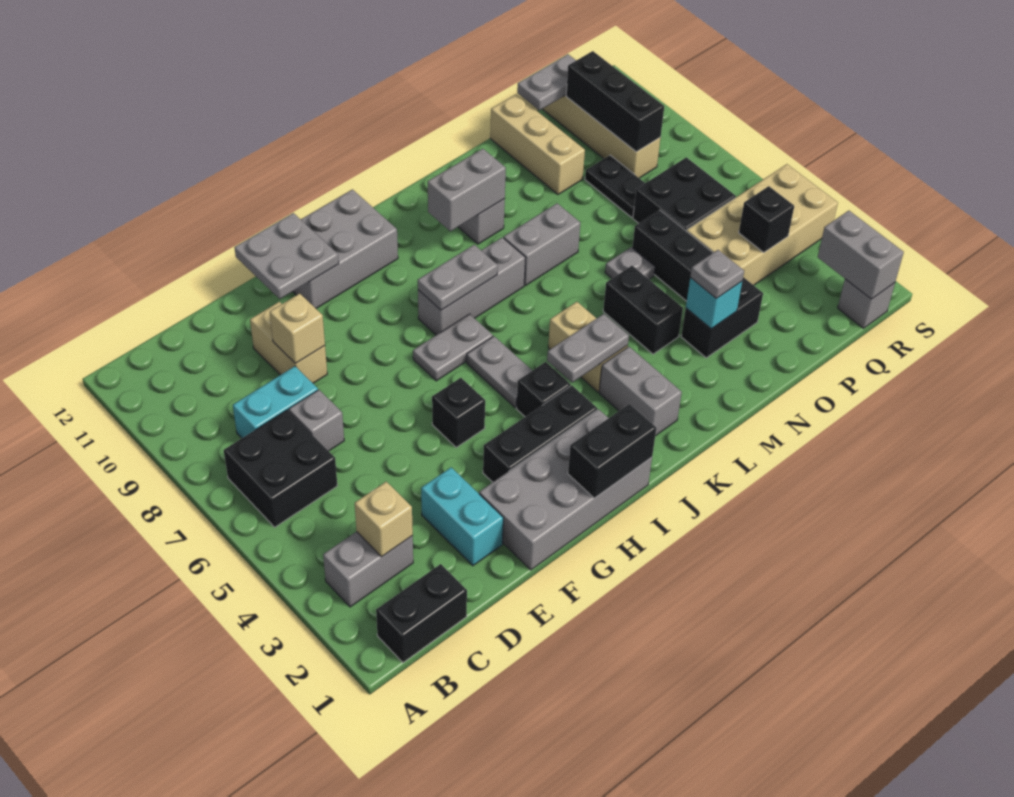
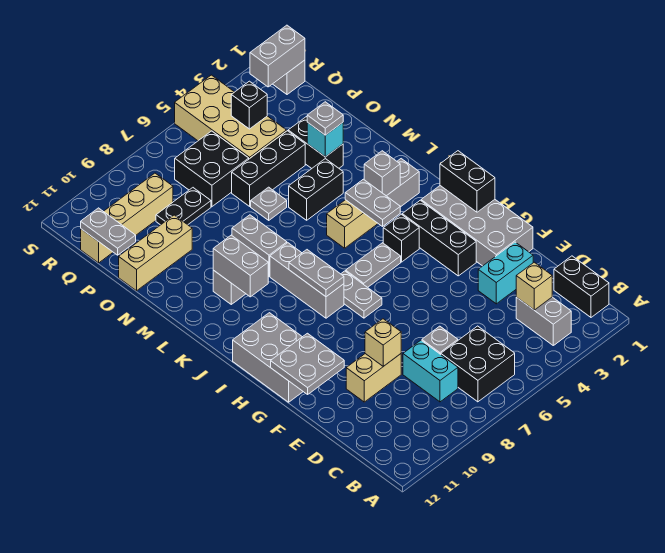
black brick G5 level 1 -> none
none -> grey brick K3 level 2
black brick Q9:Q11 level 2 -> none

